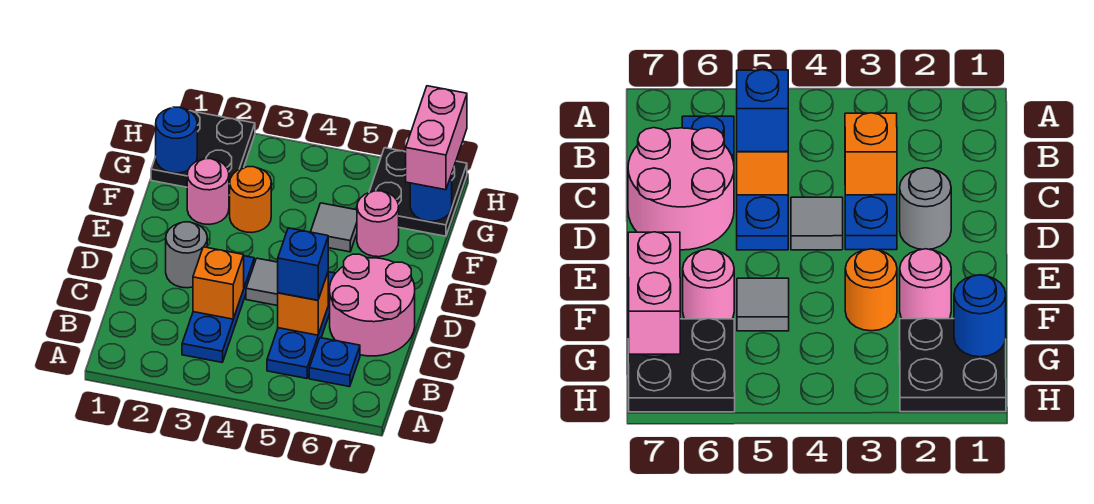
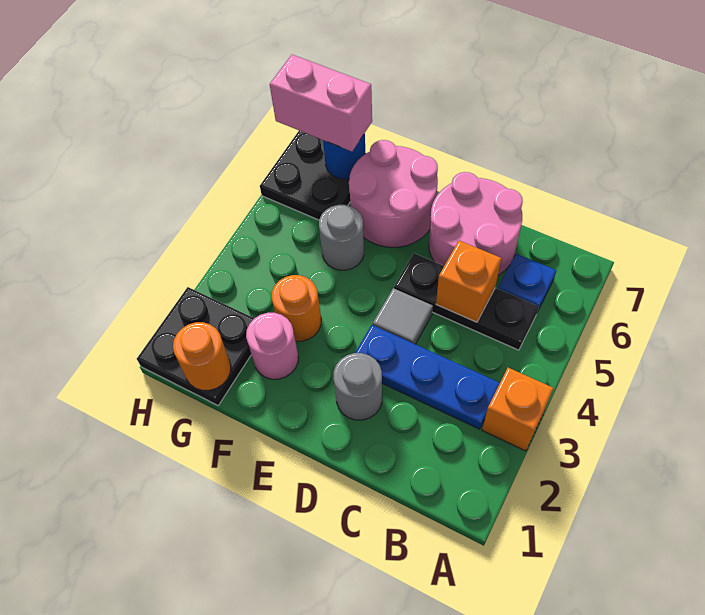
blue plate B5:D5 level 1 -> black plate B5:D5 level 1
orange brick C3 level 2 -> orange brick A3 level 1
blue brick C5 level 3 -> none
grey tile F5 level 1 -> grey round brick F5 level 1
pink round brick F6 level 1 -> pink round brick E6:F7 level 1
blue round brick G1 level 2 -> orange round brick G1 level 2

